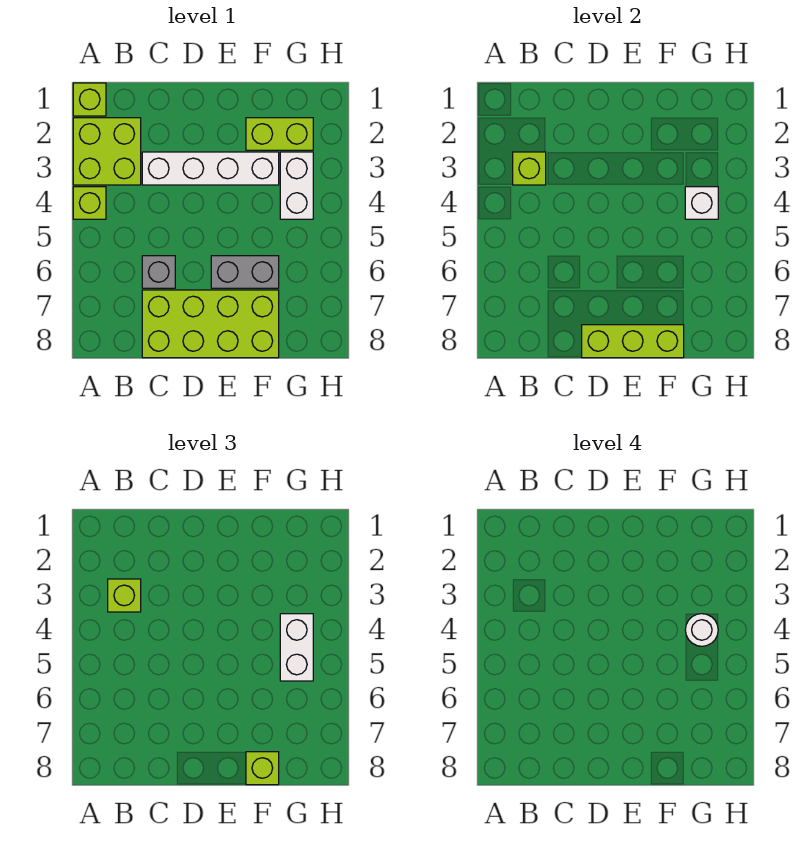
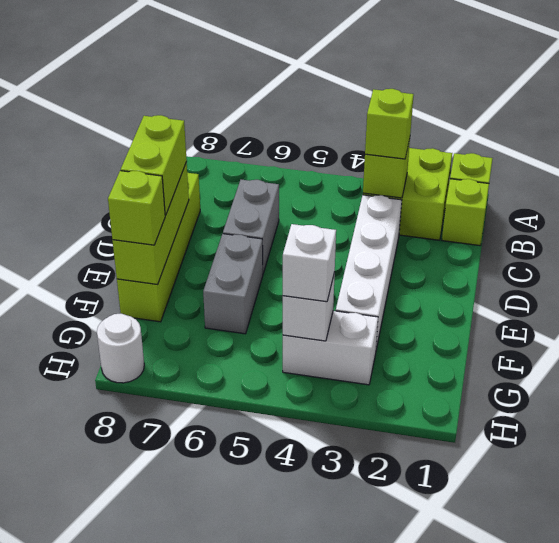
lime brick A4 level 1 -> lime brick B1 level 1
grey brick C6 level 1 -> grey brick C6:D6 level 1
lime brick C7:F8 level 1 -> lime brick C8:F8 level 1
lime brick F2:G2 level 1 -> lime brick D8:E8 level 3
white brick G4:G5 level 3 -> white brick G4 level 3
white round brick G4 level 4 -> white round brick H8 level 1

